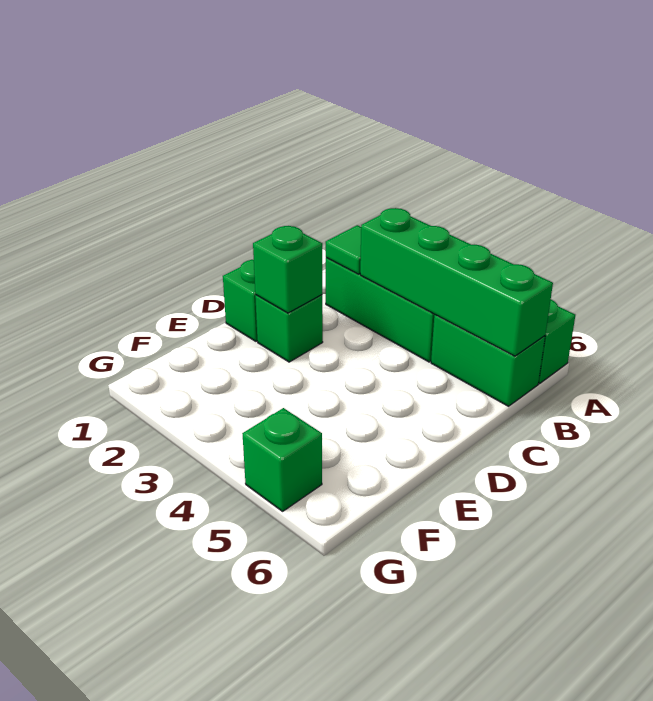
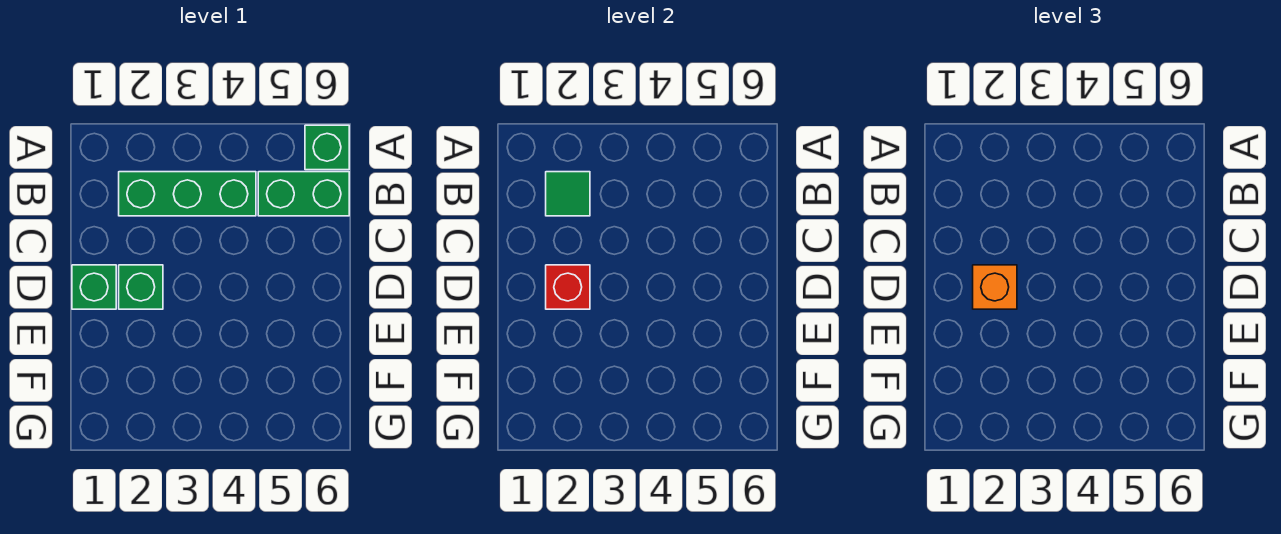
green brick B3:B6 level 2 -> none
green brick D2 level 2 -> red brick D2 level 2
none -> orange brick D2 level 3
green brick G5 level 1 -> none

